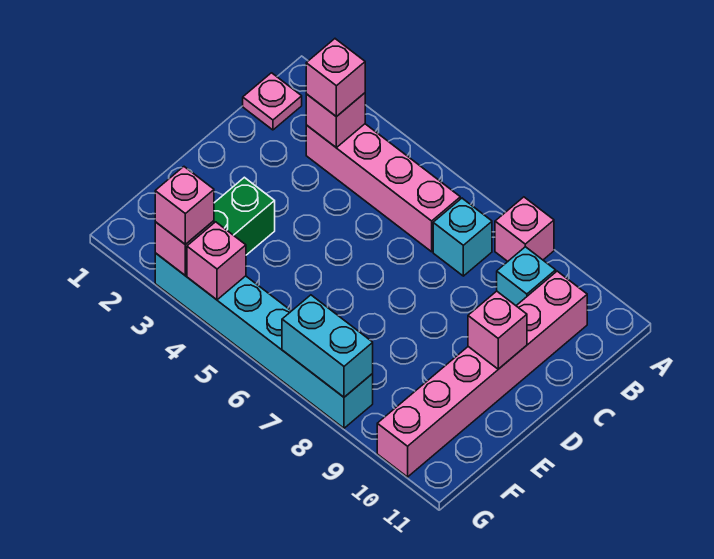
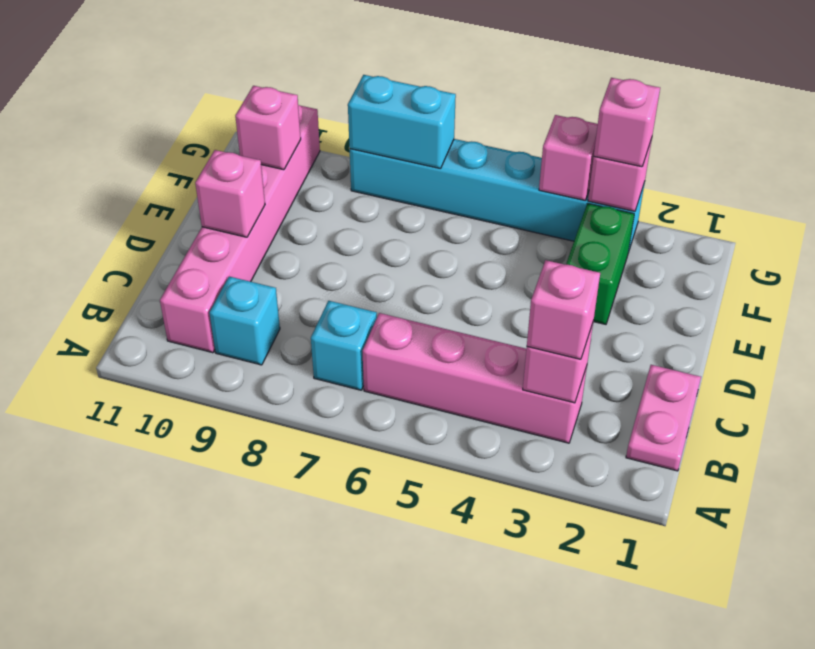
pink brick A8 level 1 -> pink brick F10 level 2
pink plate B1 level 1 -> pink plate B1:C1 level 1

